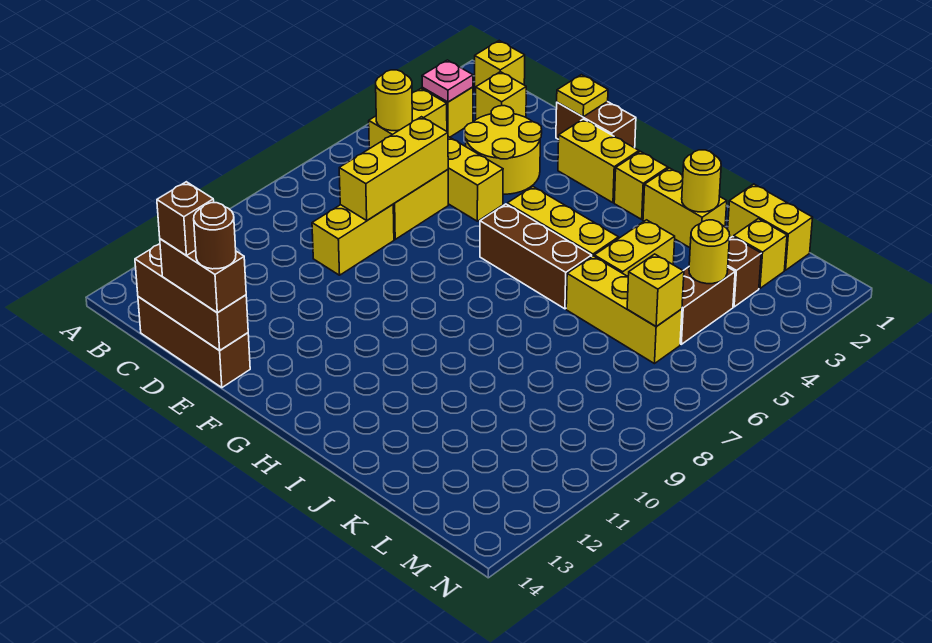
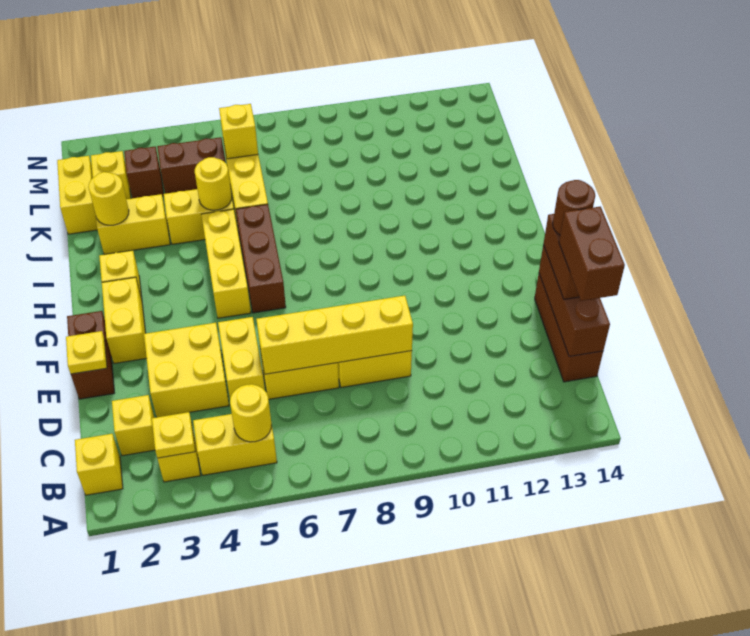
pink plate B3 level 2 -> yellow plate B3 level 2
yellow round brick D3:E4 level 1 -> yellow brick D3:E4 level 1
yellow brick D6:D8 level 2 -> yellow brick D6:D9 level 2
brown brick D14 level 4 -> brown brick C14:D14 level 4
yellow brick I2:J2 level 1 -> yellow brick J2:J3 level 1
yellow round brick L4 level 2 -> yellow round brick J5 level 2

